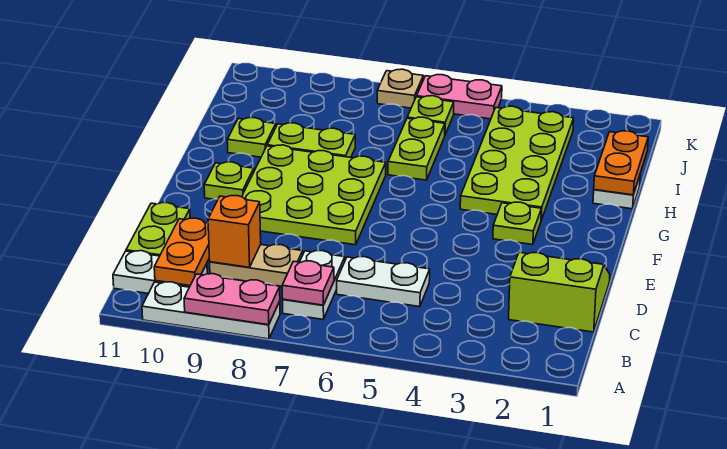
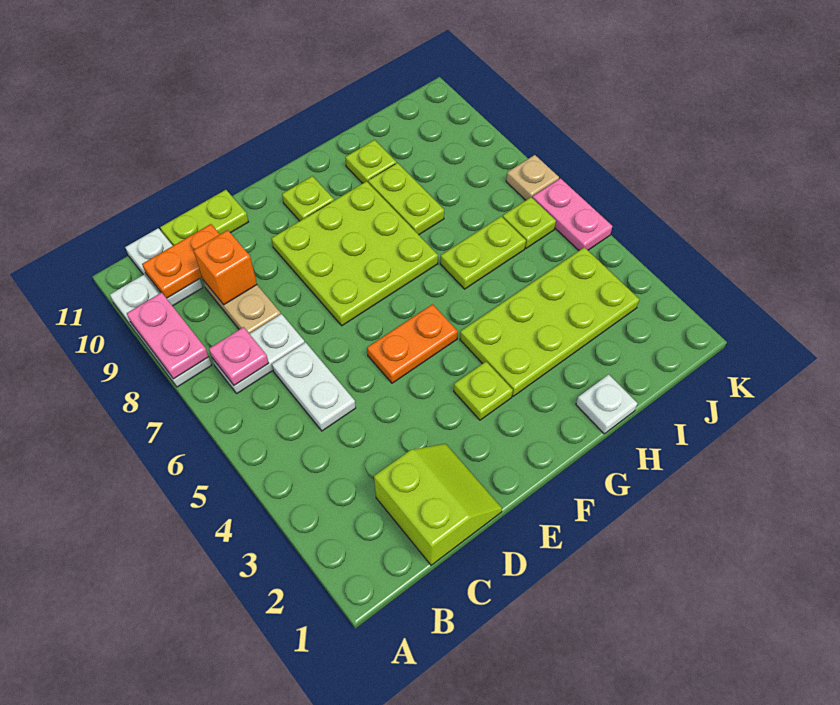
orange plate H1:I1 level 2 -> orange plate E5:F5 level 1

